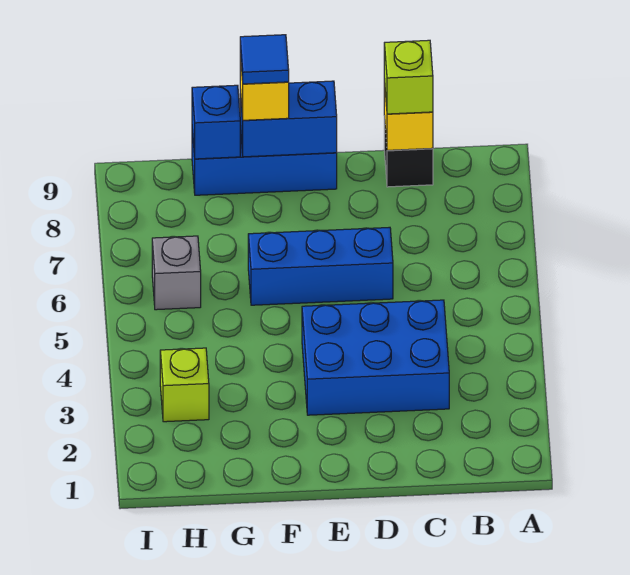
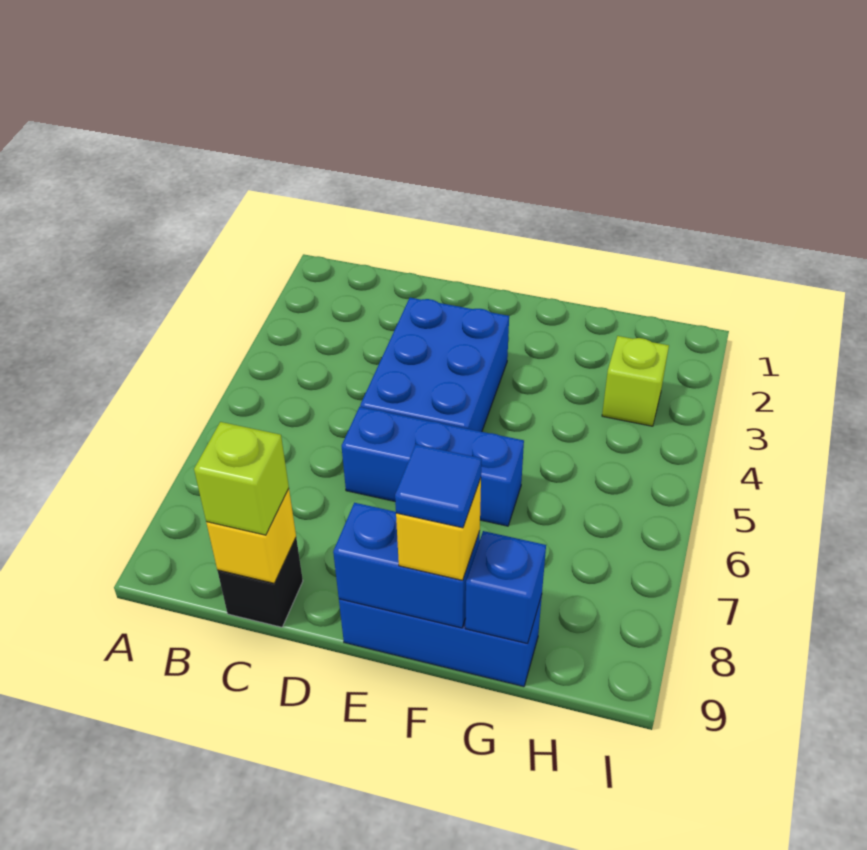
blue brick C3:E4 level 1 -> blue brick D3:E5 level 1
grey brick H6 level 1 -> none

